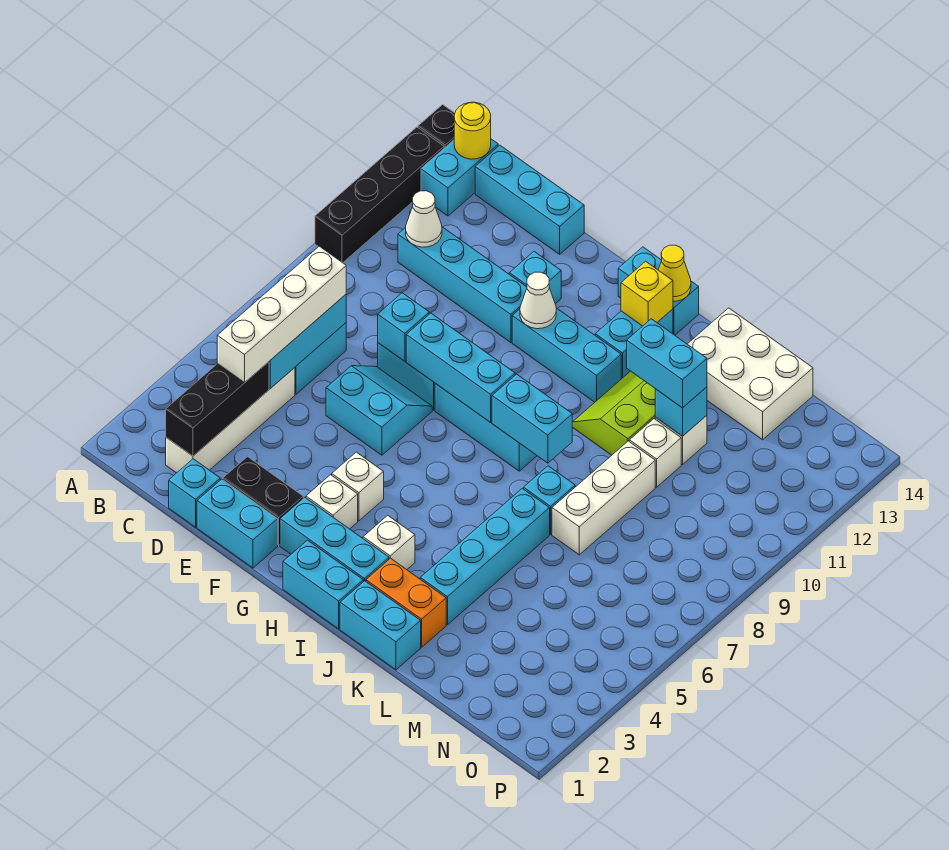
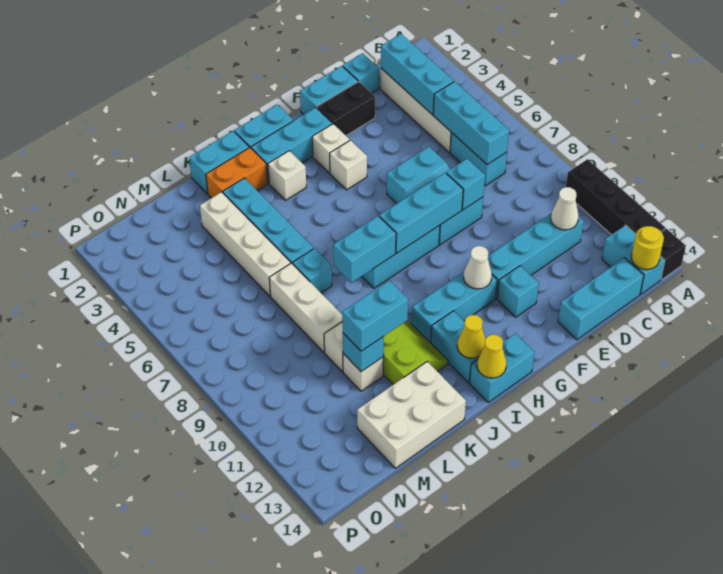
black brick C2:C4 level 2 -> cyan brick C2:C4 level 2
white brick C4:C7 level 3 -> white brick L3:L6 level 1
yellow brick I13 level 2 -> yellow cone I13 level 2

